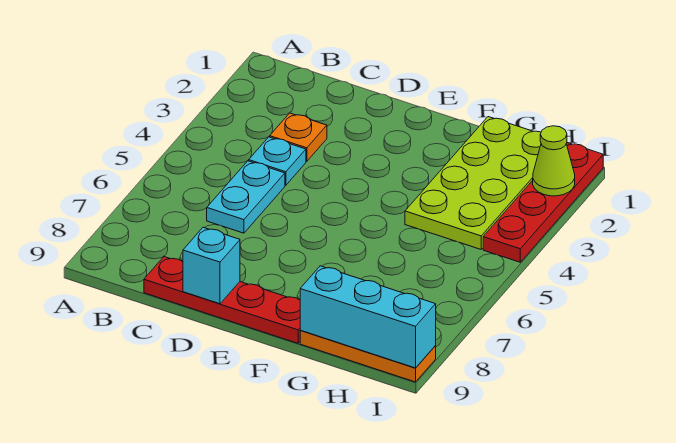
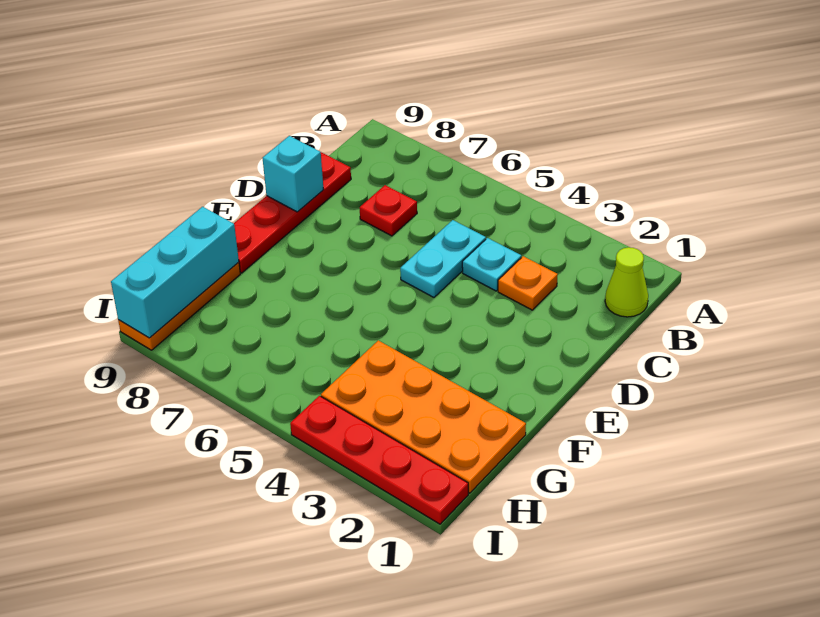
cyan plate C5:C6 level 1 -> cyan plate C5:D5 level 1
none -> red plate C7 level 1
lime plate G1:H4 level 1 -> orange plate G1:H4 level 1
lime cone I2 level 2 -> lime cone B1 level 1

